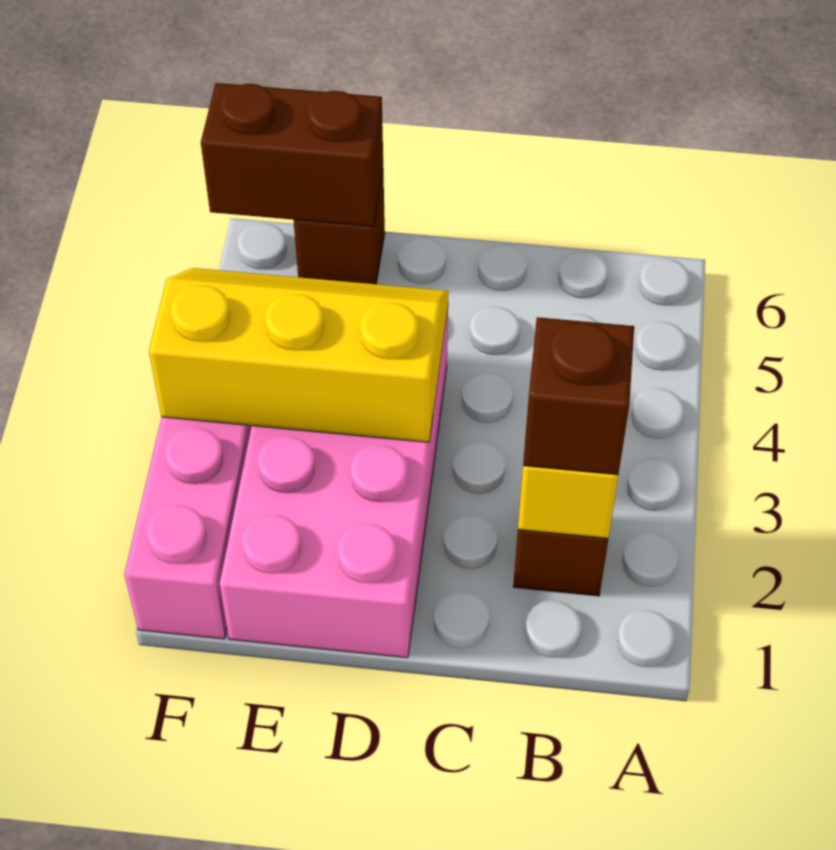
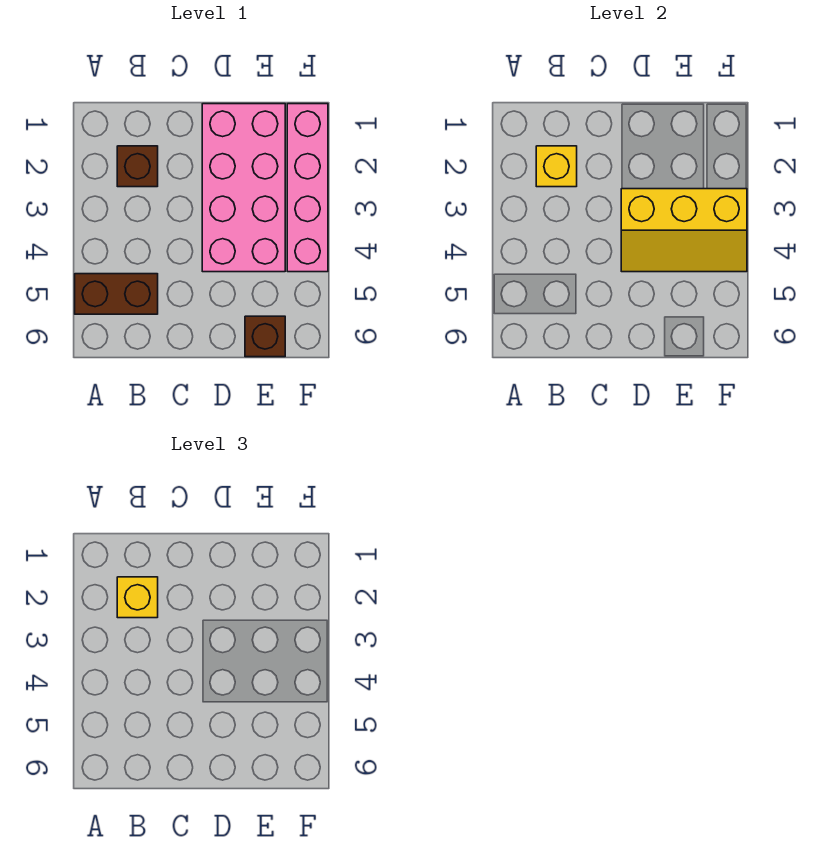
brown brick B2 level 3 -> yellow brick B2 level 3
brown brick E6:F6 level 2 -> brown brick A5:B5 level 1

